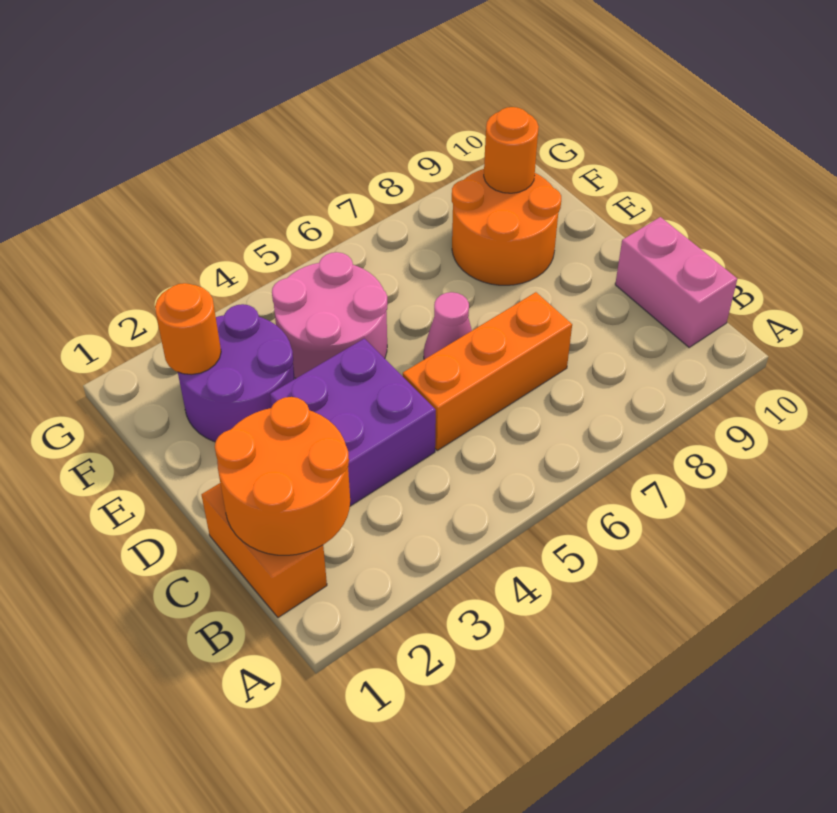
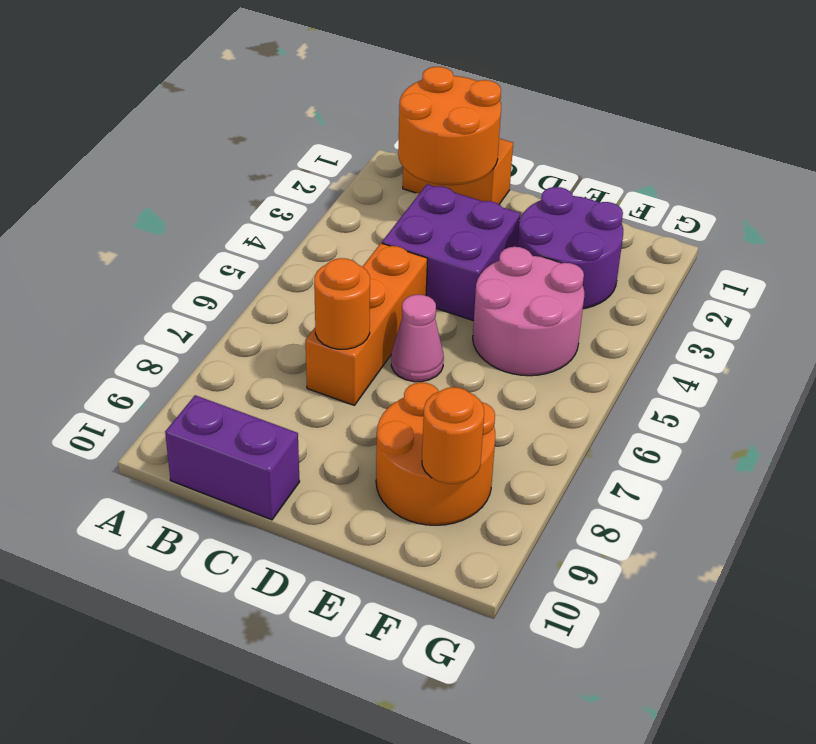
pink brick B10:C10 level 1 -> purple brick B10:C10 level 1
orange round brick F2 level 2 -> orange round brick C7 level 2

